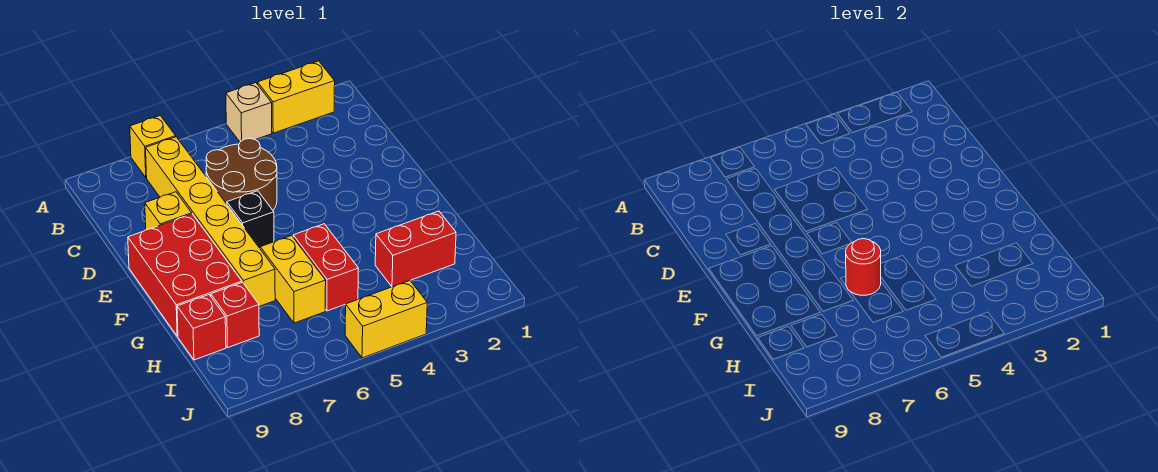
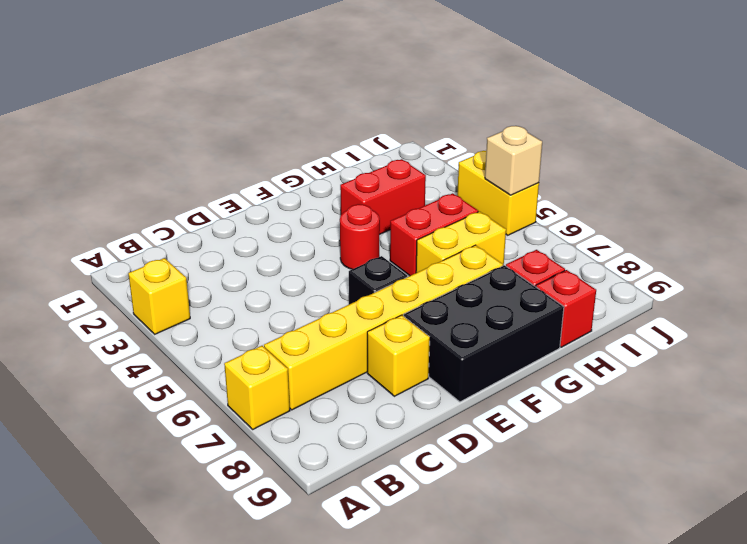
yellow brick A2:A3 level 1 -> yellow brick A3 level 1
tan brick A4 level 1 -> tan brick J5 level 2
brown round brick C5:D6 level 1 -> none
red brick E8:G9 level 1 -> black brick E8:G9 level 1
red round brick G6 level 2 -> red round brick F4 level 1
red brick H2:H3 level 1 -> red brick G3:H3 level 1

